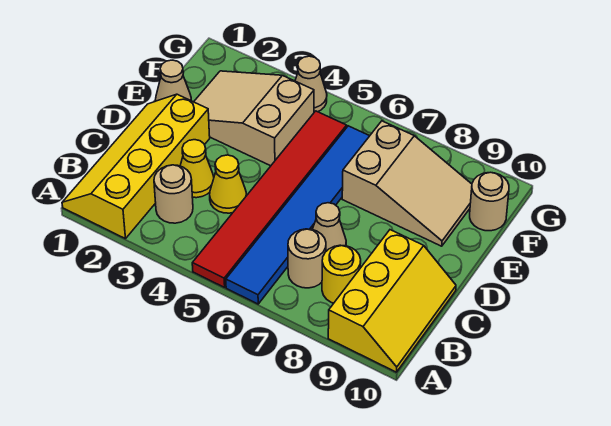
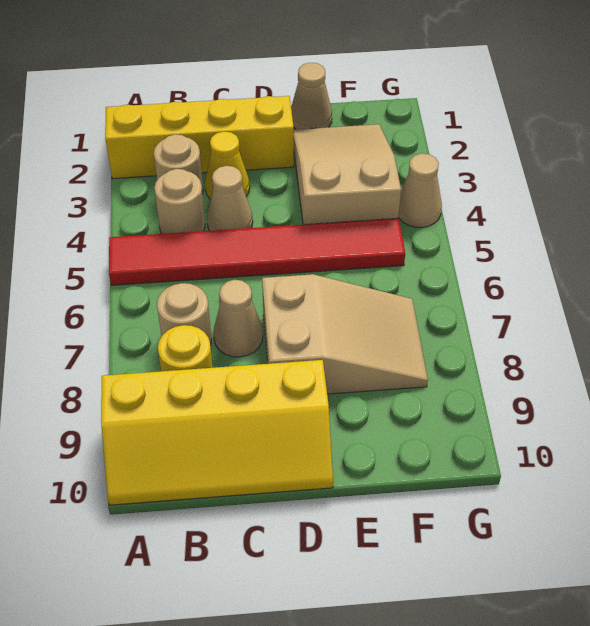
blue tile A6:F6 level 1 -> none
yellow slope A9:C10 level 1 top 9 -> yellow slope A9:D10 level 1 top 9
yellow cone C4 level 1 -> tan cone C4 level 1
tan slope E7:F9 level 1 top 7 -> tan slope D7:F8 level 1 top D
tan round brick F10 level 1 -> tan round brick B4 level 1

